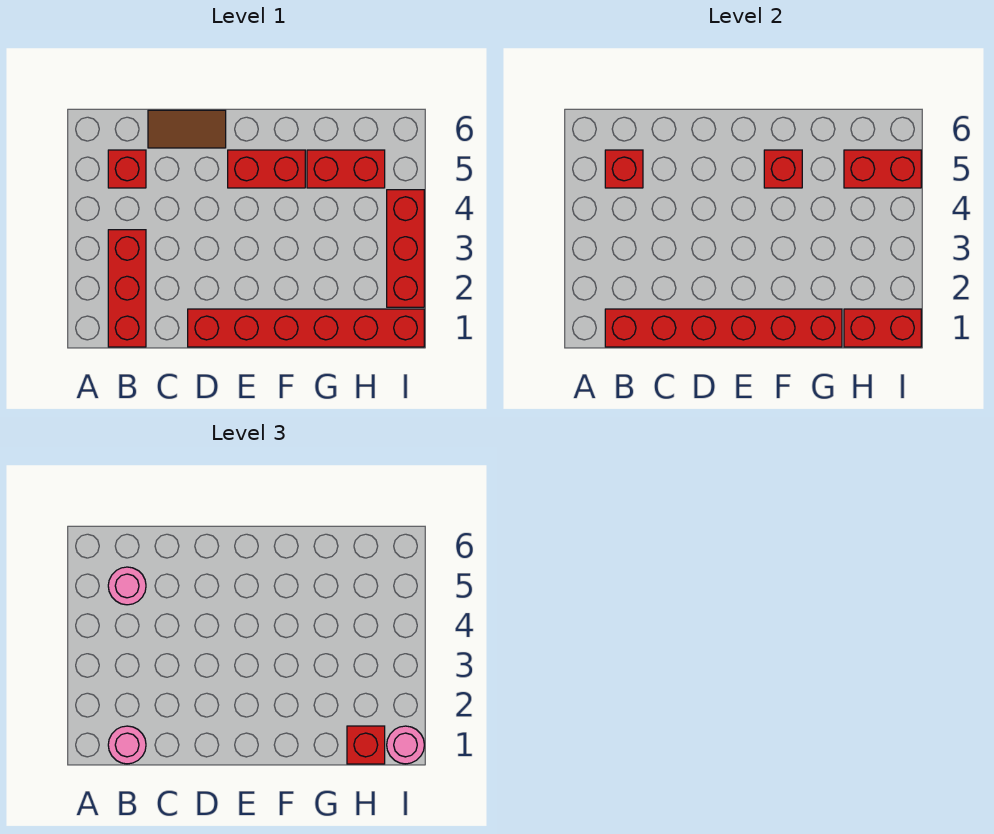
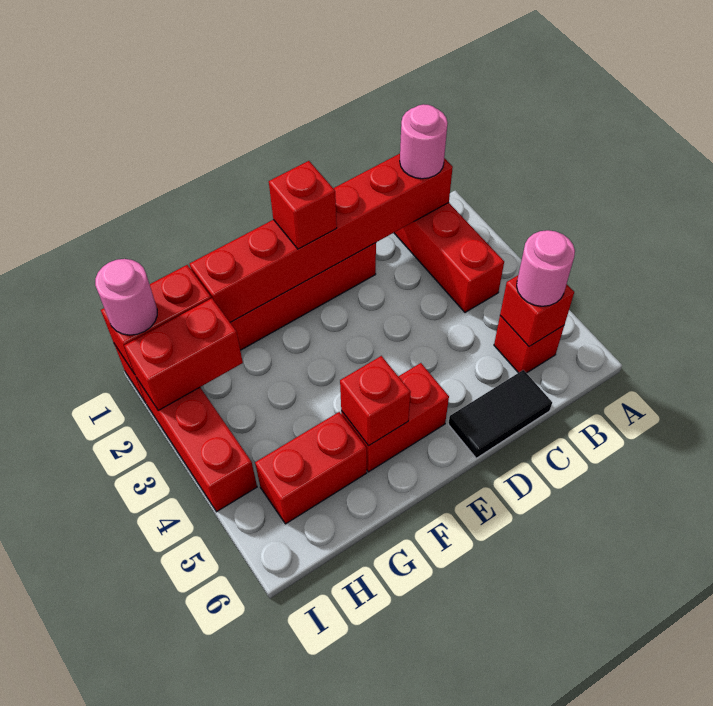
brown tile C6:D6 level 1 -> black tile C6:D6 level 1
red brick H1 level 3 -> red brick E1 level 3
red brick H5:I5 level 2 -> red brick H2:I2 level 2

